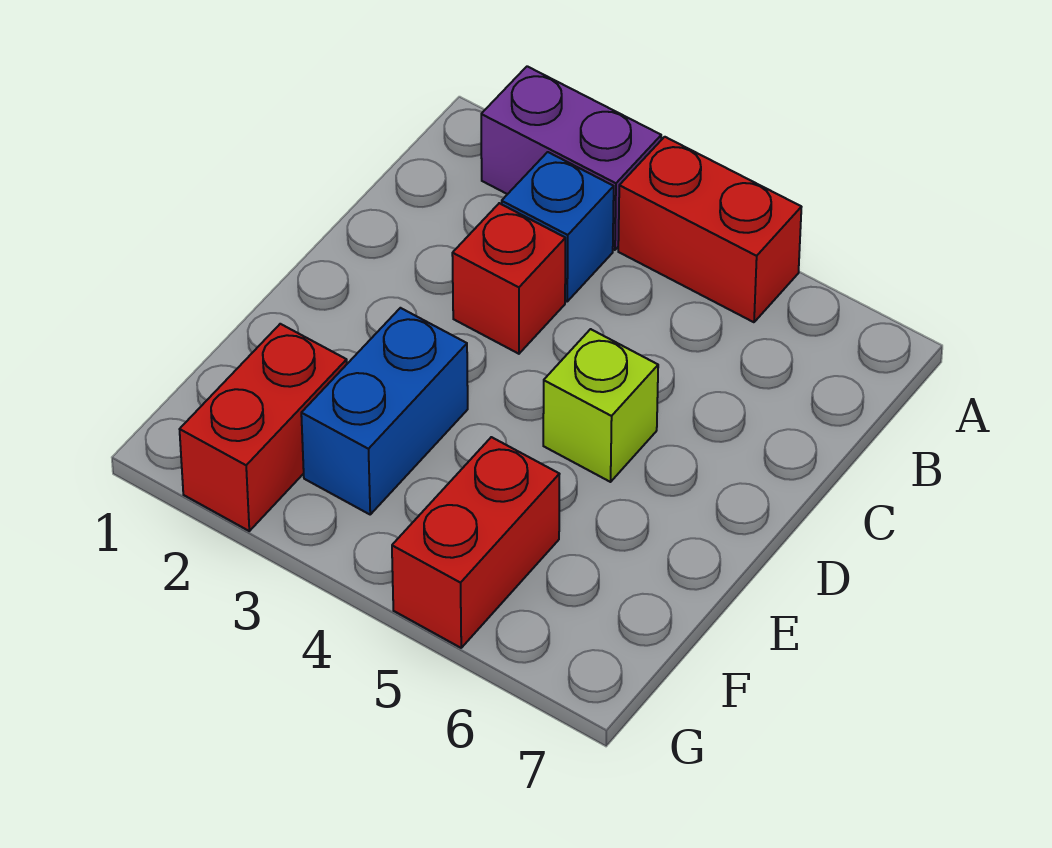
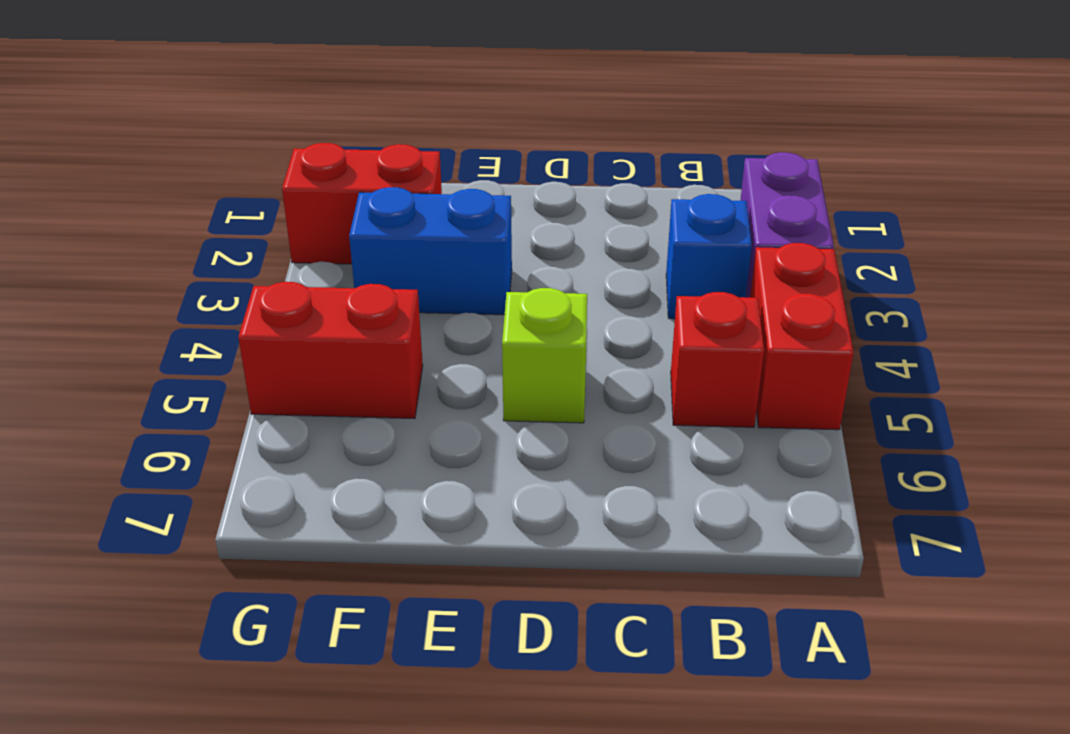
red brick C3 level 1 -> red brick B5 level 1

